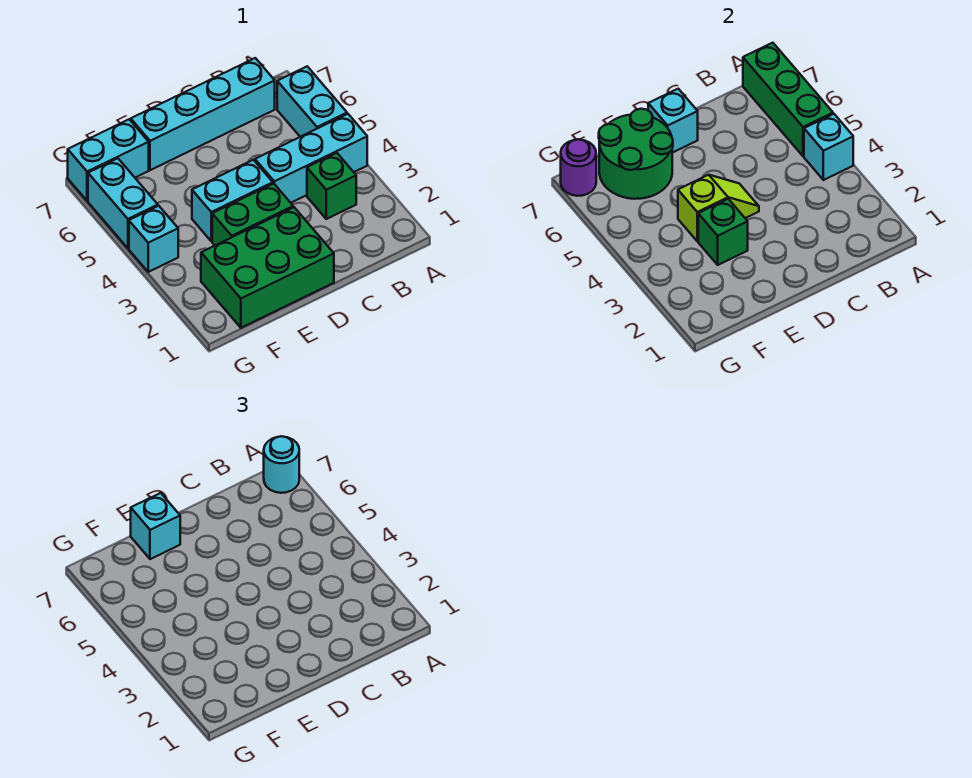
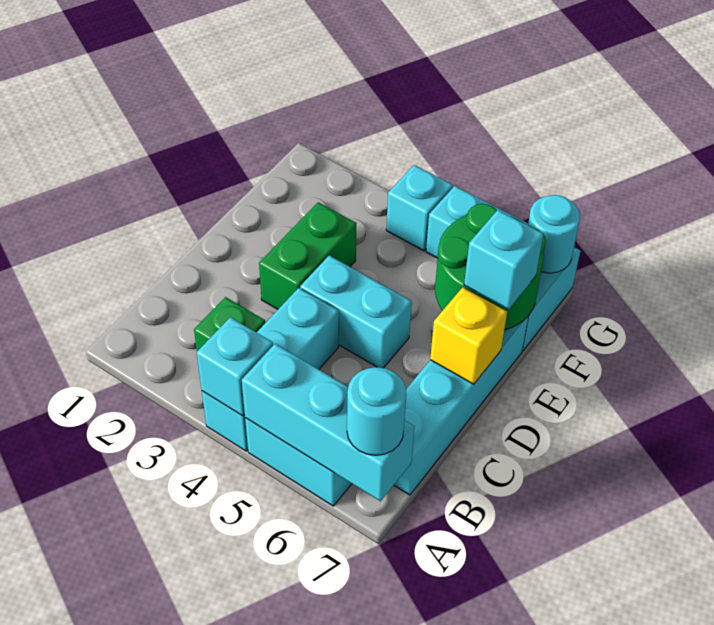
green brick A5:A7 level 2 -> cyan brick A5:A7 level 2
green brick D1:F2 level 1 -> none
cyan brick D4:E4 level 1 -> cyan brick D4:D5 level 1
lime slope D4:E4 level 2 top E -> none
cyan brick D7 level 2 -> yellow brick D7 level 2
green brick E3 level 2 -> none
purple round brick G7 level 2 -> cyan round brick G7 level 2

